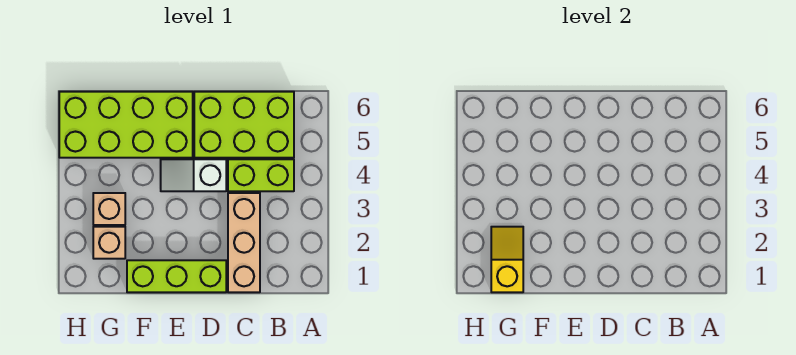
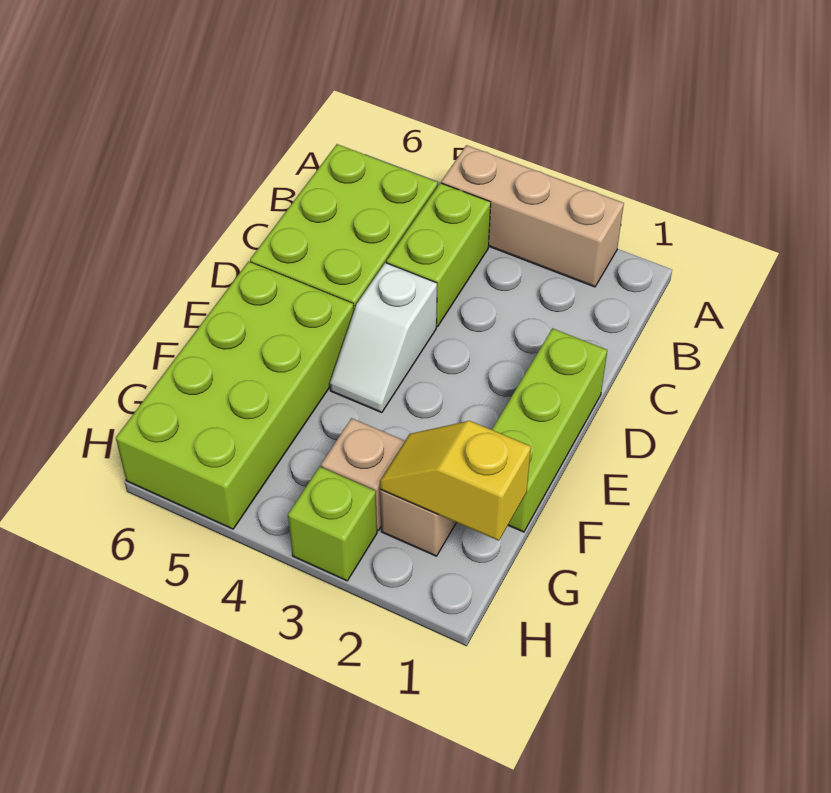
tan brick C1:C3 level 1 -> tan brick A2:A4 level 1
none -> lime brick H3 level 1

